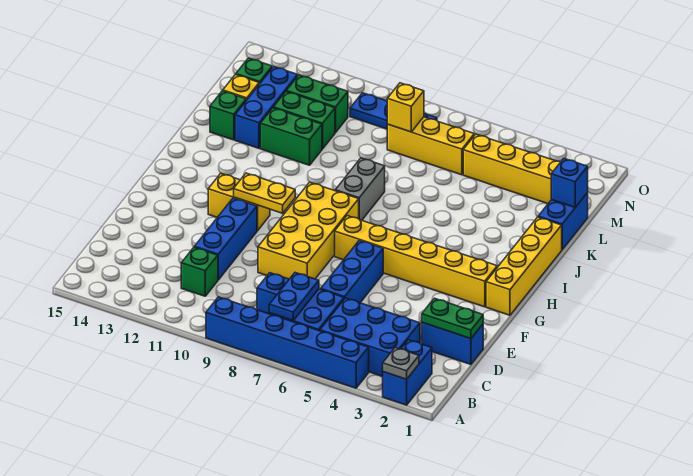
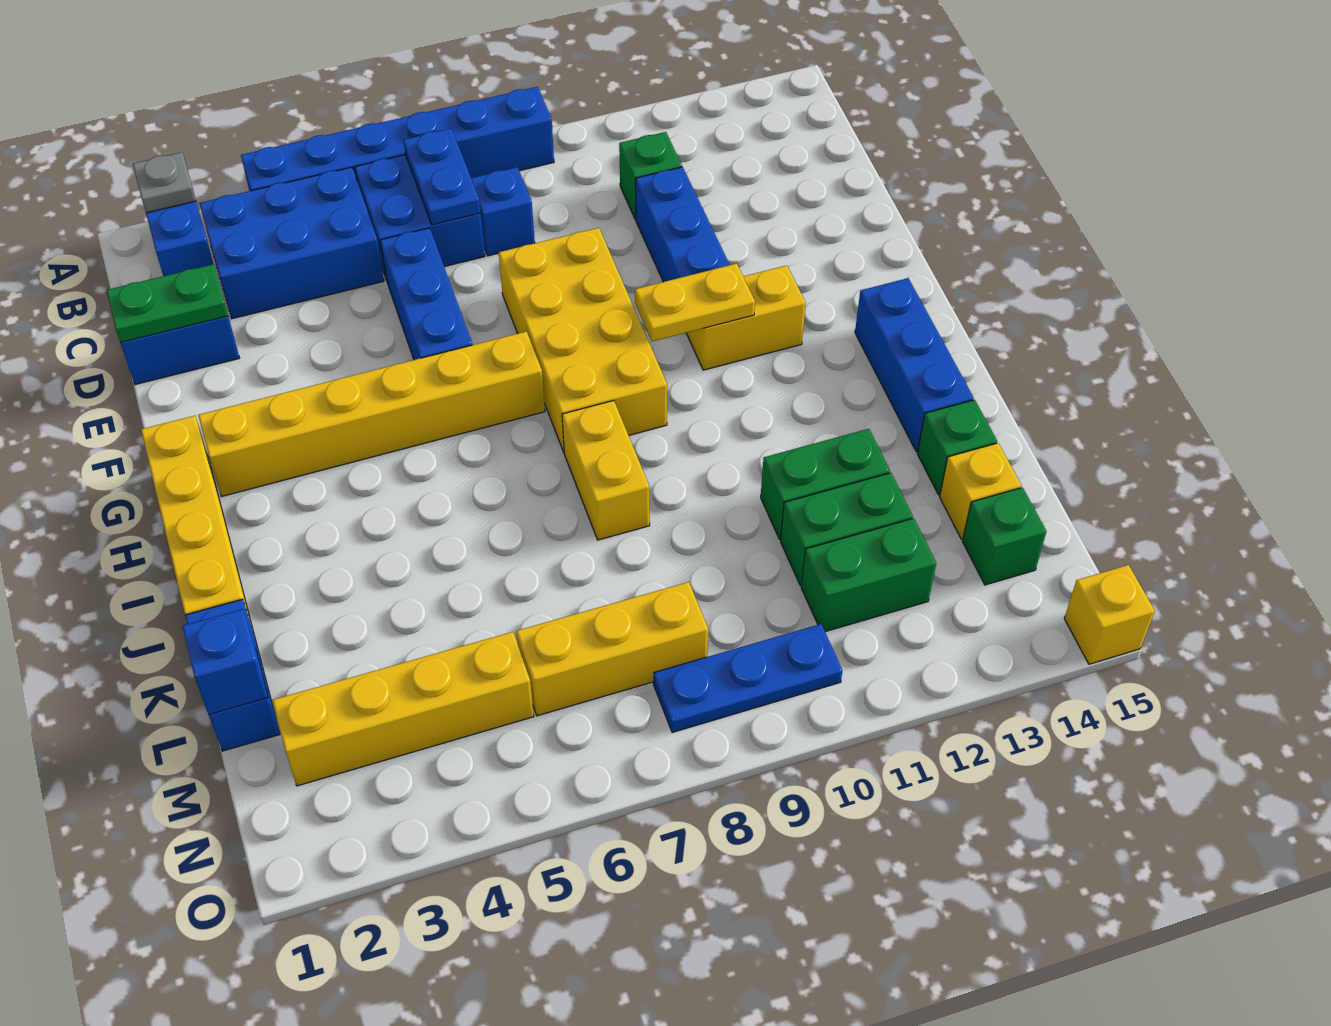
grey brick I8:J8 level 1 -> yellow brick I8:J8 level 1
blue brick K13:M13 level 1 -> blue brick H14:J14 level 1
yellow brick M8 level 2 -> yellow brick O15 level 1

